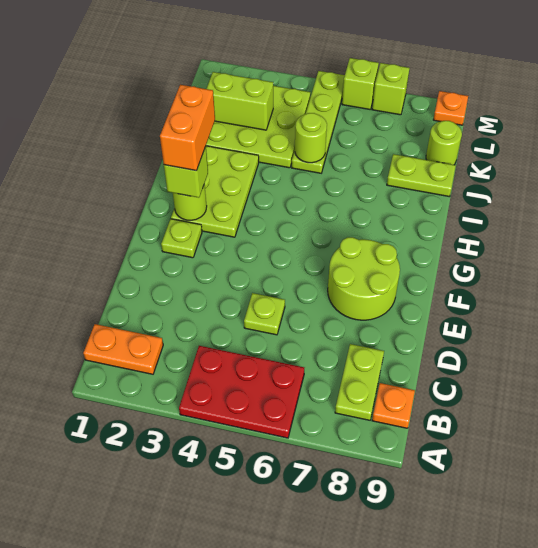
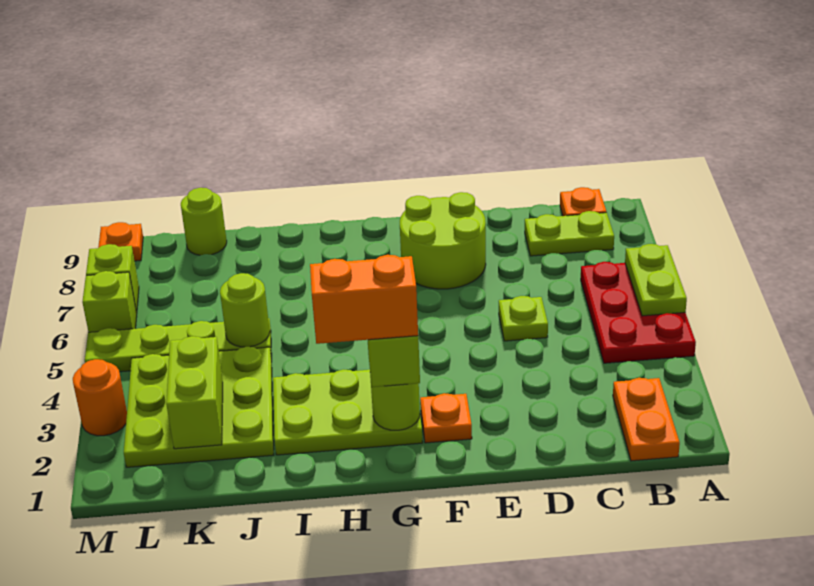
lime plate F2 level 1 -> orange plate F2 level 1
lime plate J8:J9 level 1 -> lime plate A5:A6 level 2
none -> orange round brick M3 level 1

